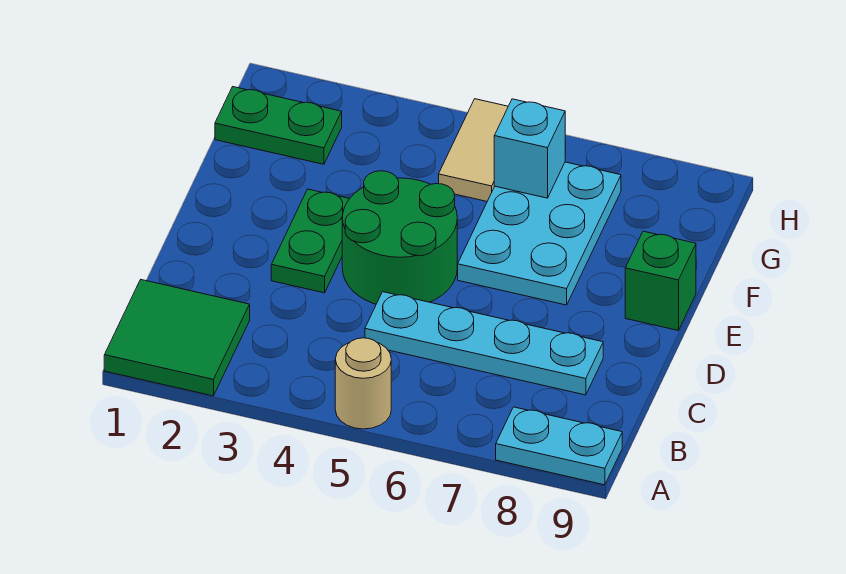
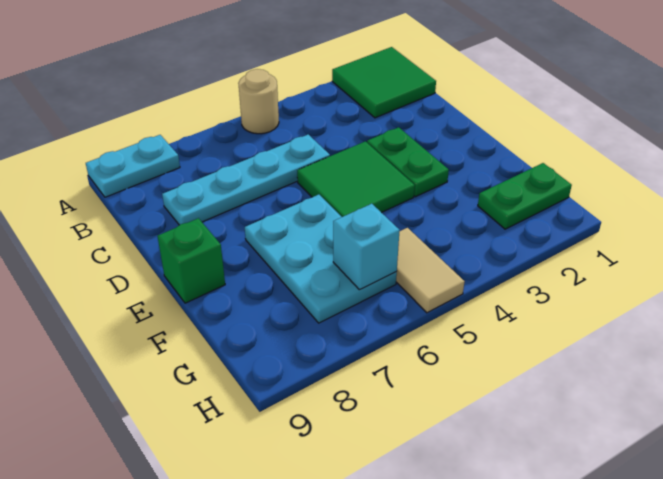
green round brick D4:E5 level 1 -> green tile D4:E5 level 1

